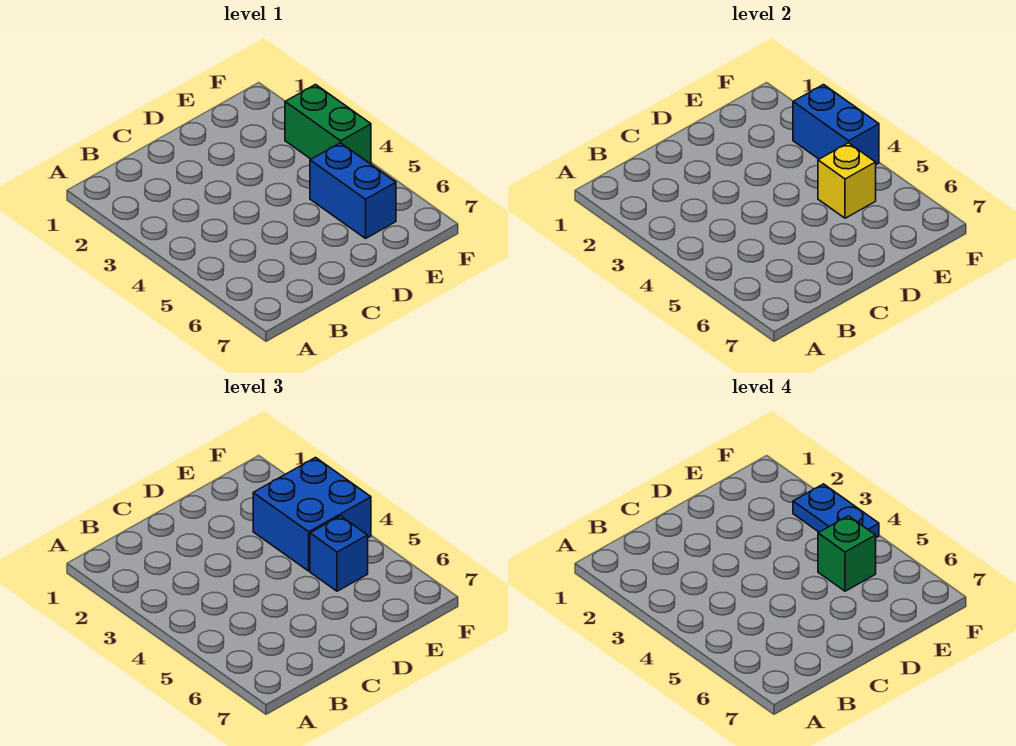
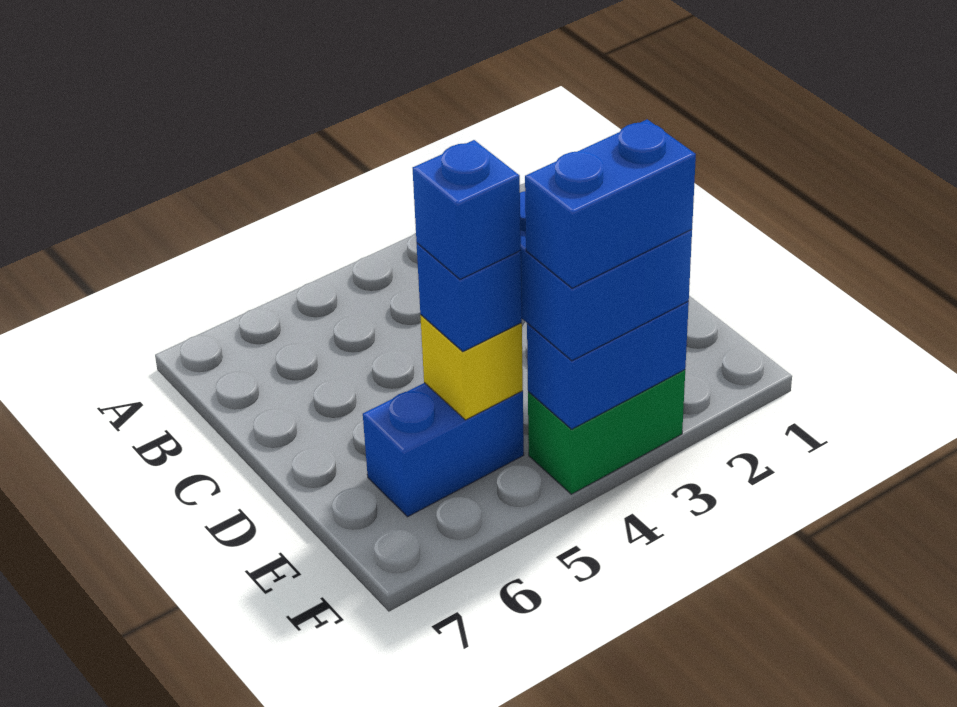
green brick E5 level 4 -> blue brick E5 level 4
blue plate F3:F4 level 4 -> blue brick F3:F4 level 4

